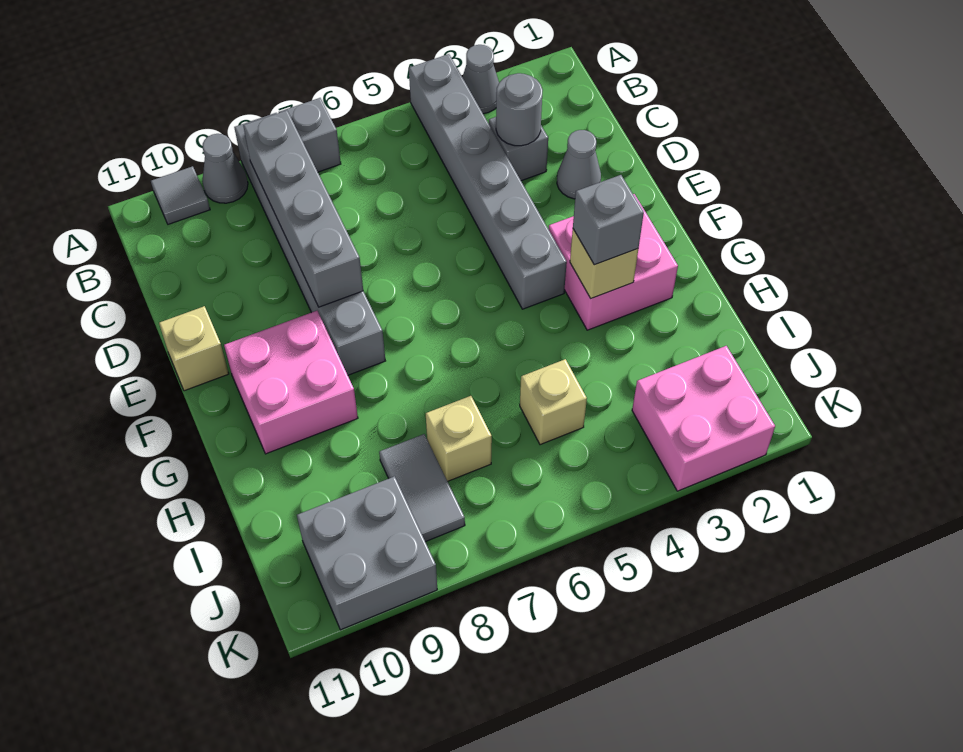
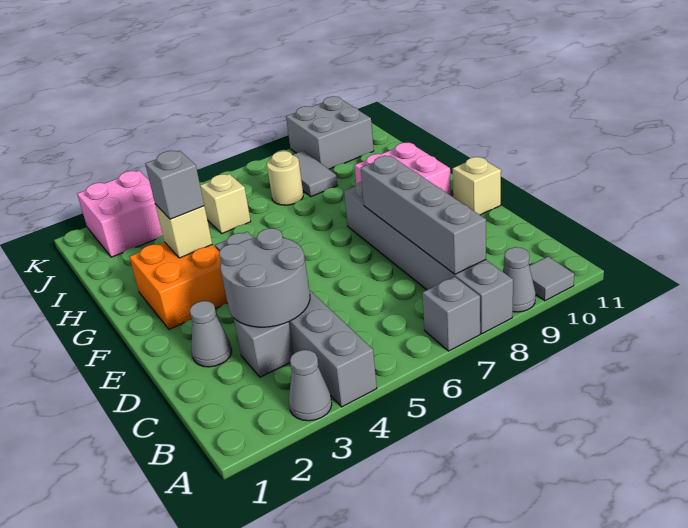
grey round brick C3 level 2 -> grey round brick C3:D4 level 2
pink brick F2:G3 level 1 -> orange brick F2:G3 level 1
tan brick I7 level 1 -> tan round brick I7 level 1

